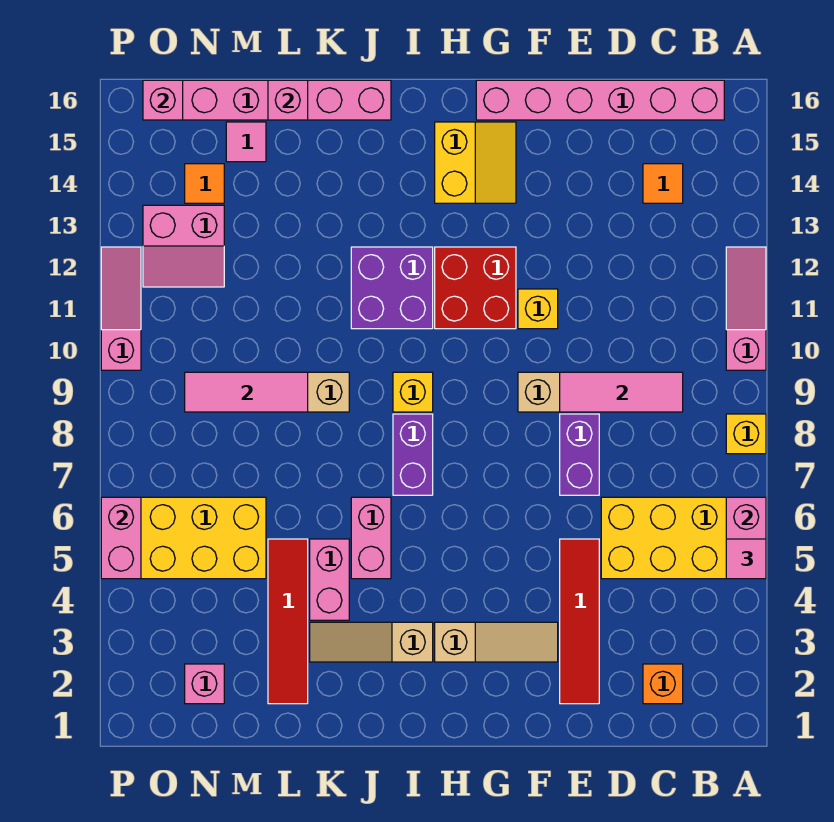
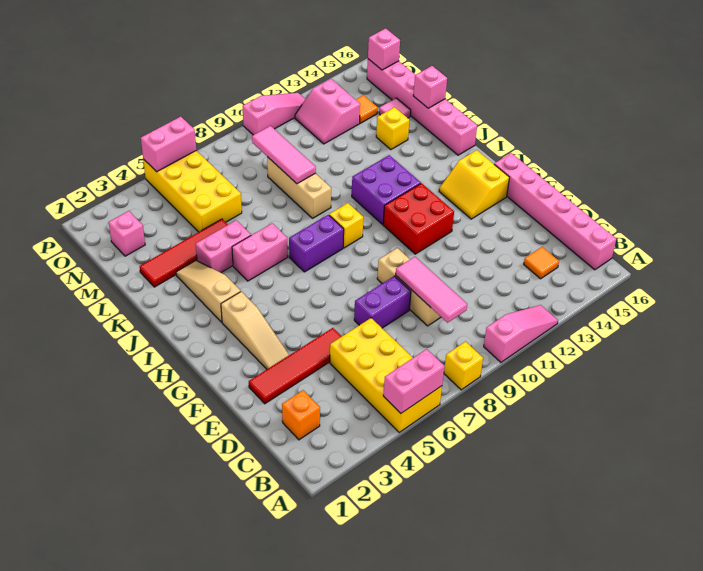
pink tile A5 level 3 -> none
yellow brick F11 level 1 -> yellow brick L14 level 1
yellow slope G14:H15 level 1 top H -> yellow slope G14:H15 level 1 top 15

